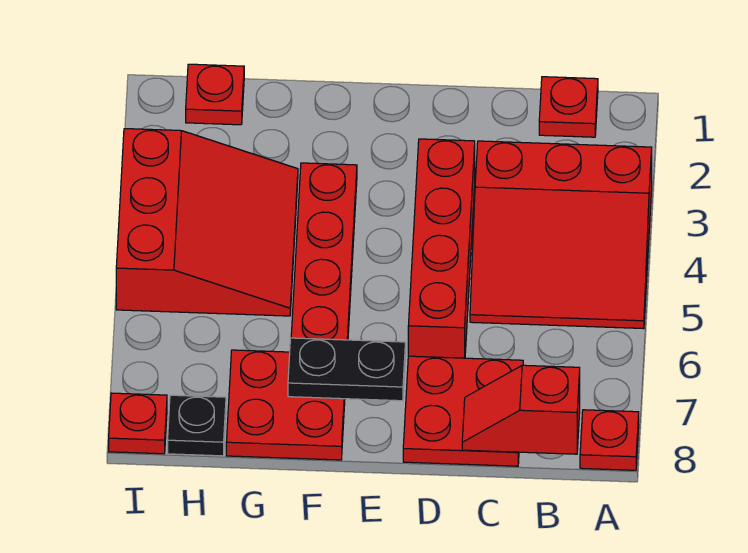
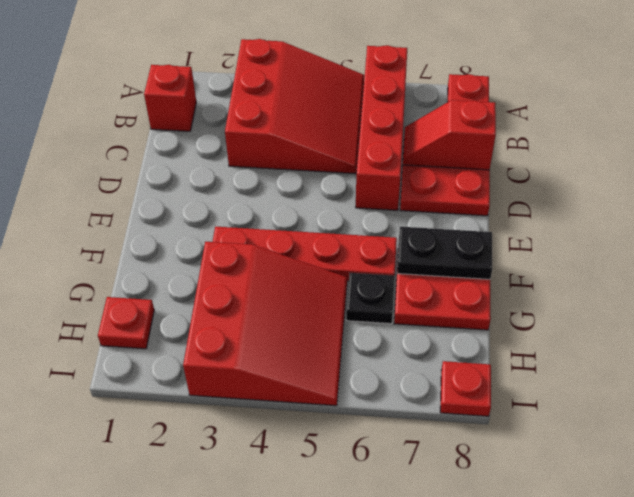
red plate B1 level 1 -> red brick B1 level 1
red slope B8:C8 level 2 top B -> red slope C7:C8 level 2 top 8
red brick D3:D6 level 1 -> red brick A6:D6 level 1
black plate E7:F7 level 2 -> black plate F7:F8 level 2
red slope G3:I5 level 1 top I -> red slope G3:I5 level 1 top 3
black plate H8 level 1 -> black plate G6 level 1

